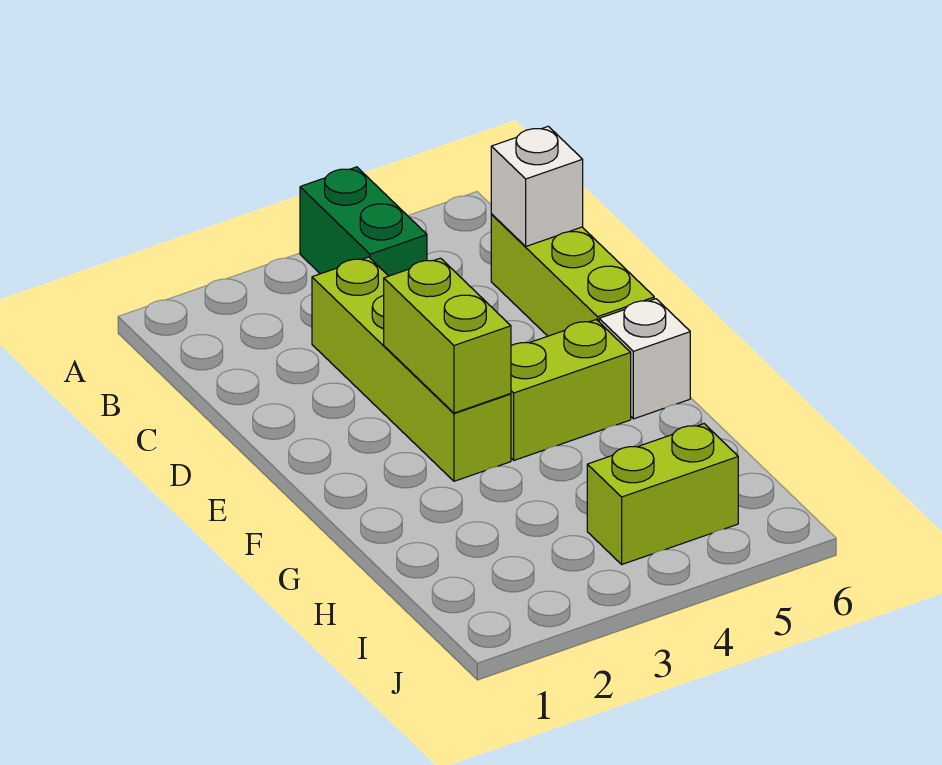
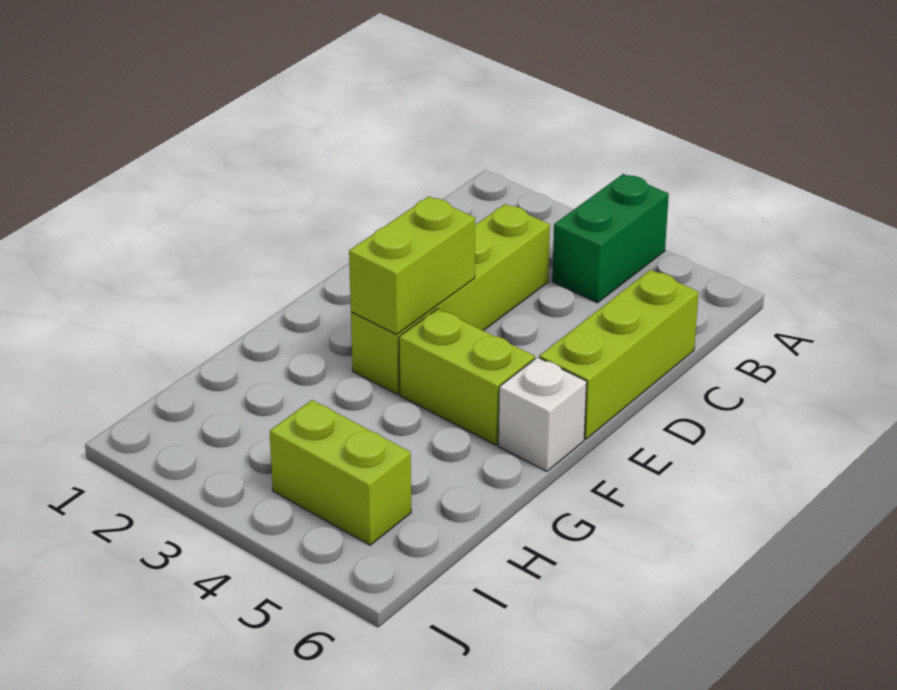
white brick C6 level 2 -> none

